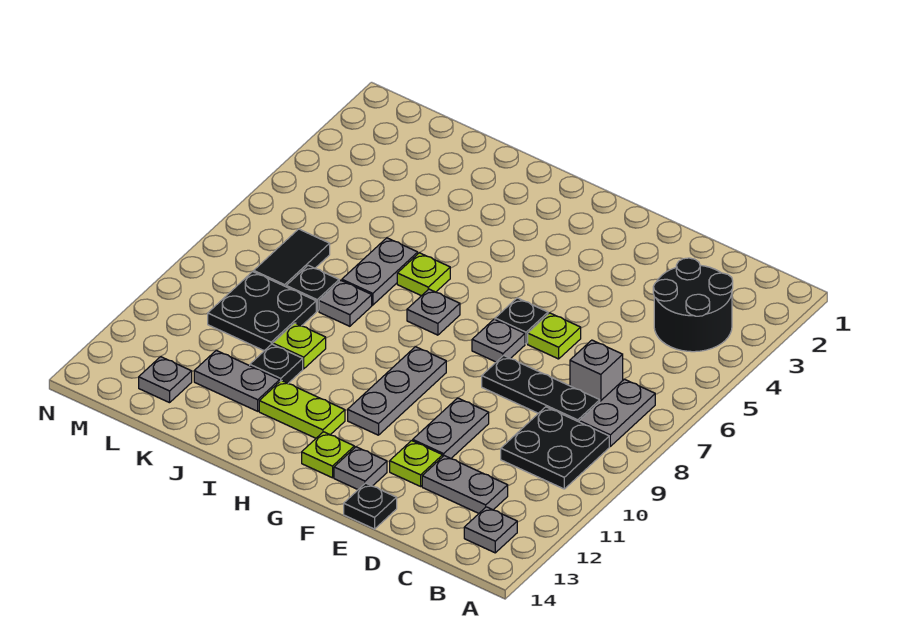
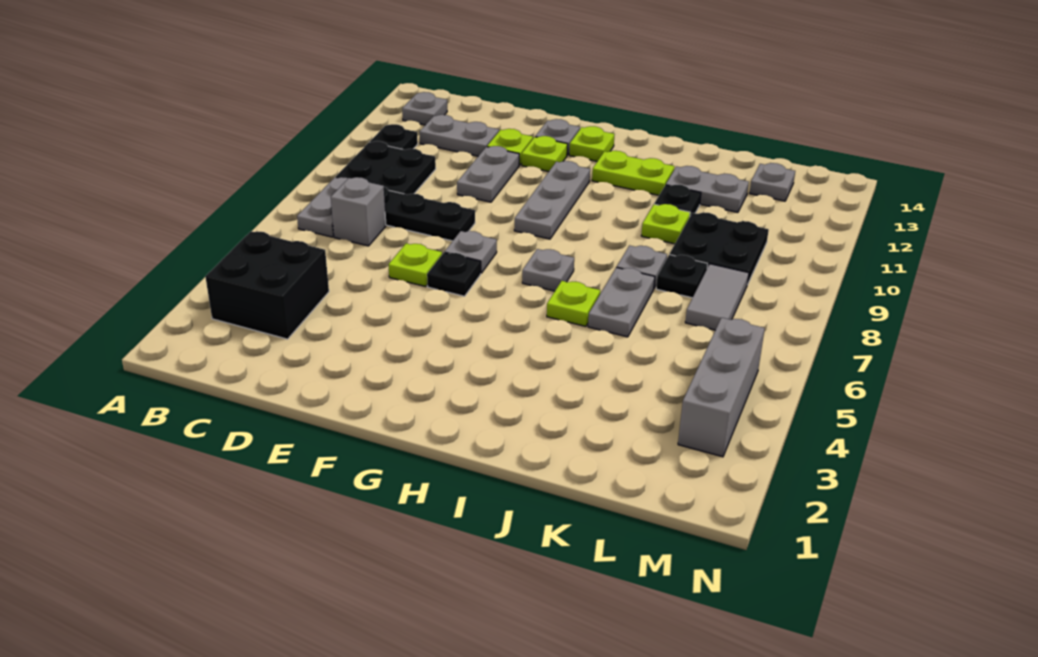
black round brick B3:C4 level 1 -> black brick B3:C4 level 1
black plate E14 level 1 -> black plate B11 level 1
none -> lime plate F12 level 1
black tile L7:L8 level 1 -> grey tile L7:L8 level 1
none -> grey brick M3:M5 level 1

